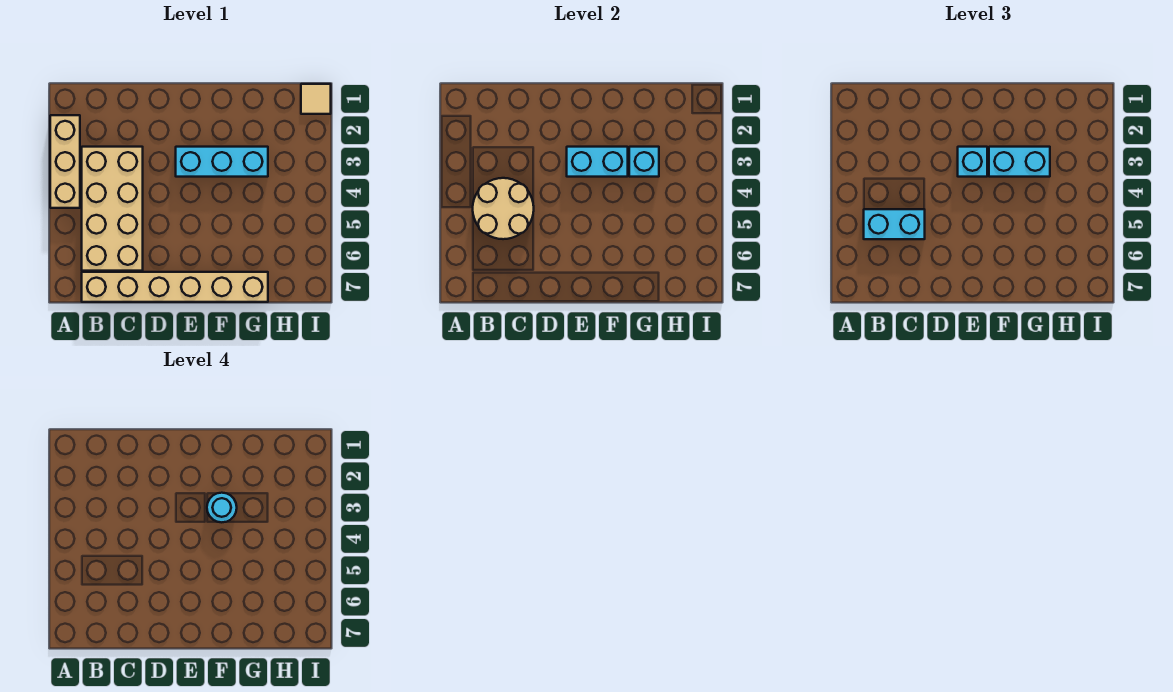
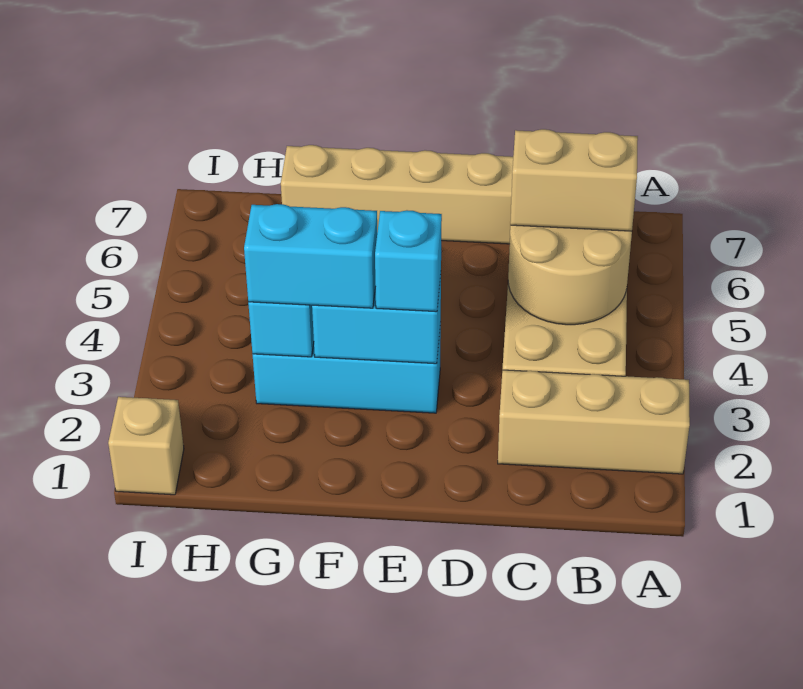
tan brick A2:A4 level 1 -> tan brick A2:C2 level 1
cyan brick B5:C5 level 3 -> tan brick B5:C5 level 3
cyan round brick F3 level 4 -> none
tan tile I1 level 1 -> tan brick I1 level 1

